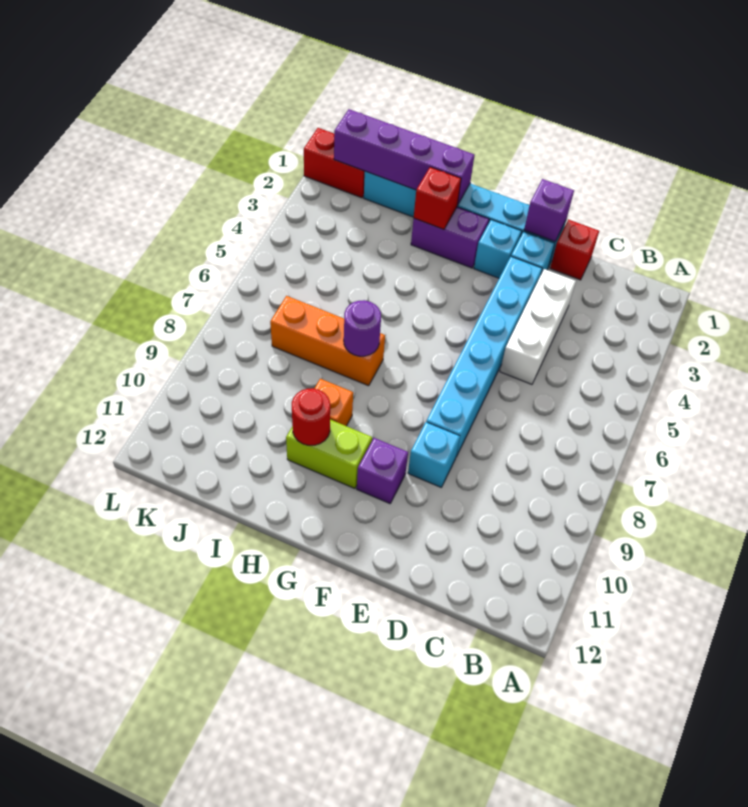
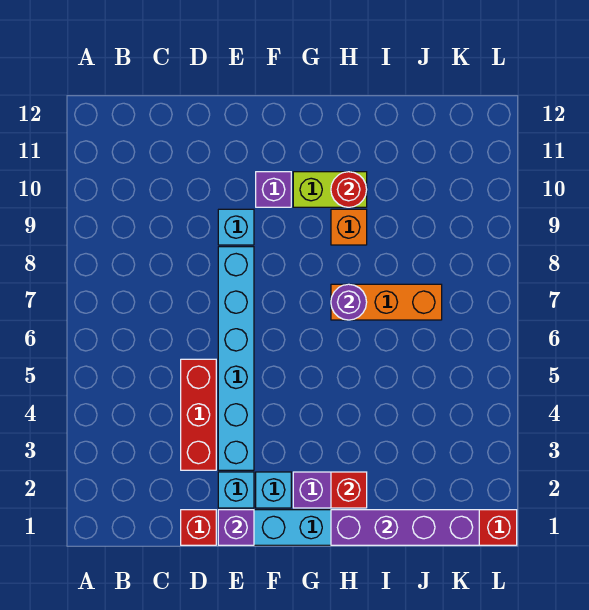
white brick D3:D5 level 1 -> red brick D3:D5 level 1

